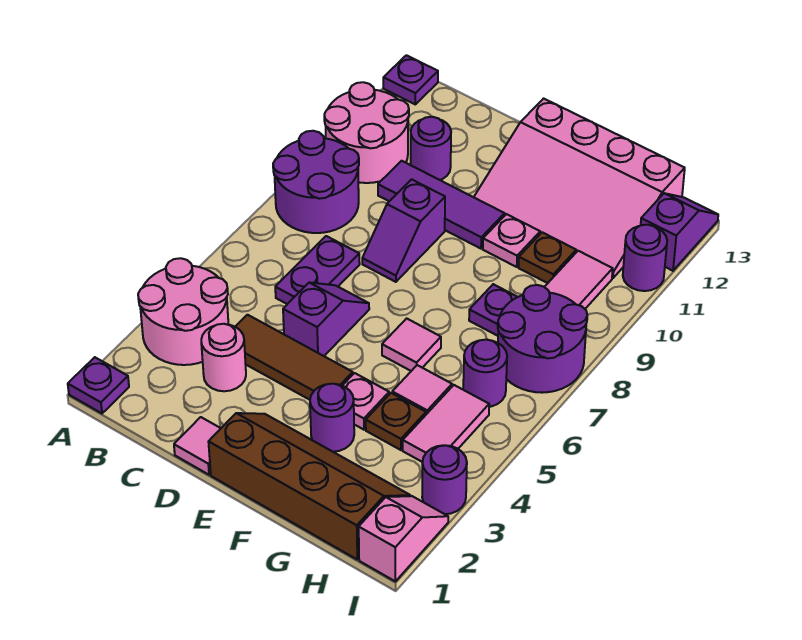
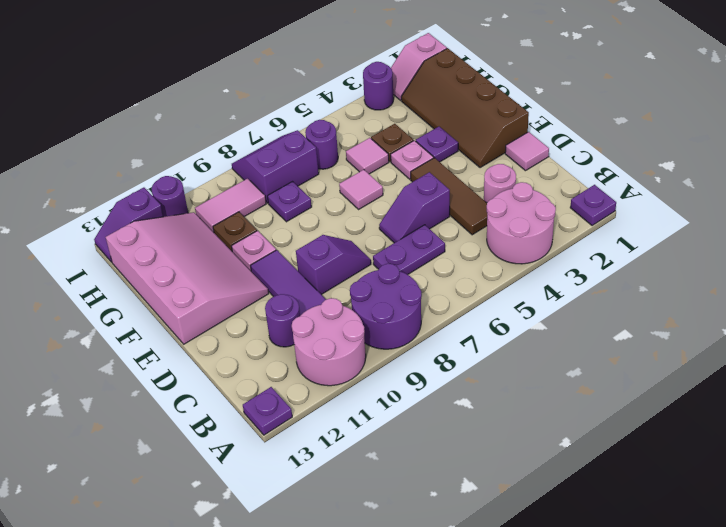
purple round brick F3 level 1 -> purple plate F3 level 1
pink tile H4:H5 level 1 -> none
purple round brick H7:I8 level 1 -> purple slope H7:I8 level 1 top H

